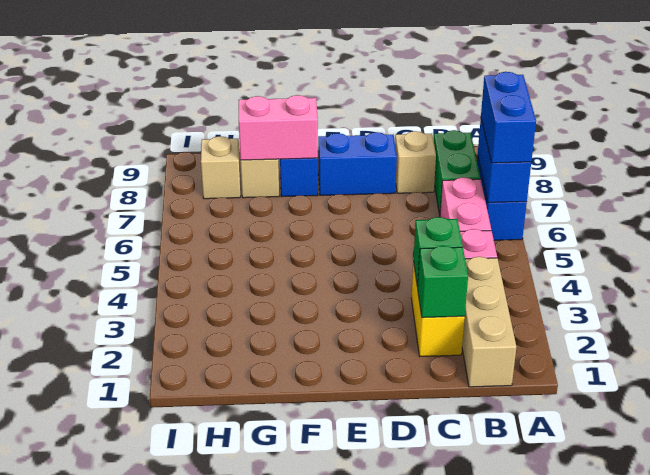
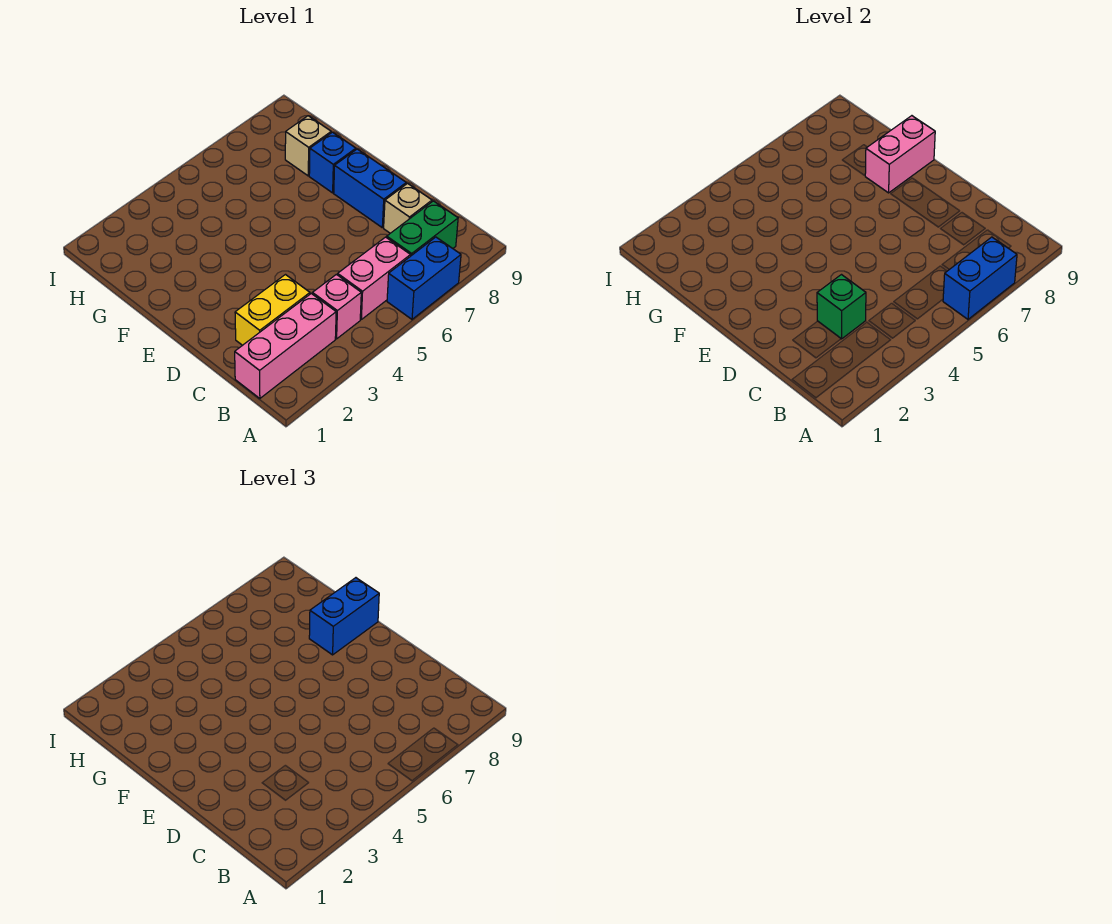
blue brick A6:A7 level 3 -> blue brick F8:F9 level 3
tan brick B1:B3 level 1 -> pink brick B1:B3 level 1
green brick C2 level 2 -> none
pink brick F8:G8 level 2 -> pink brick F8:F9 level 2
tan brick H8 level 1 -> none

